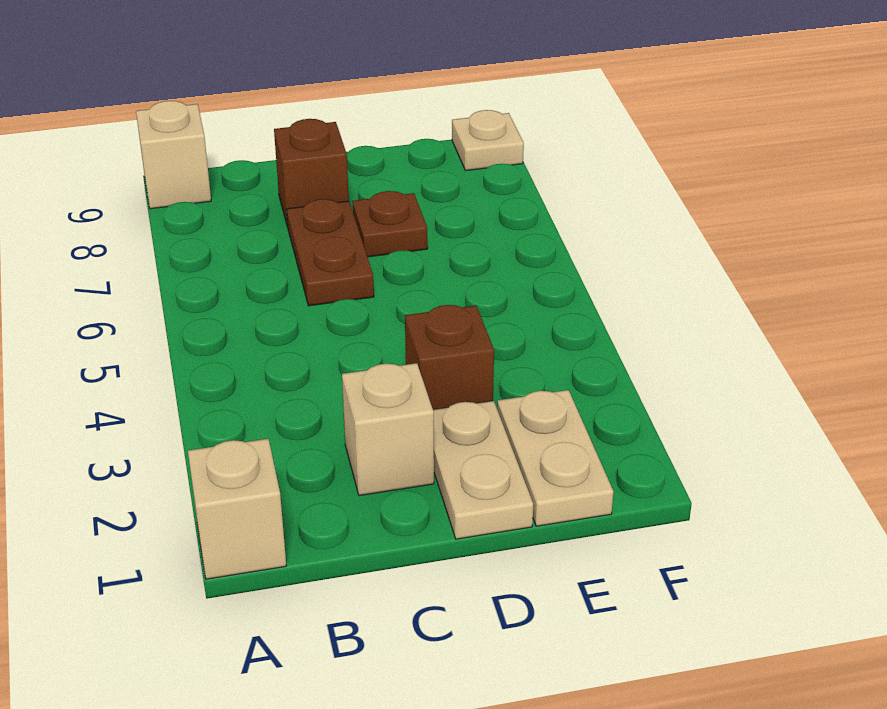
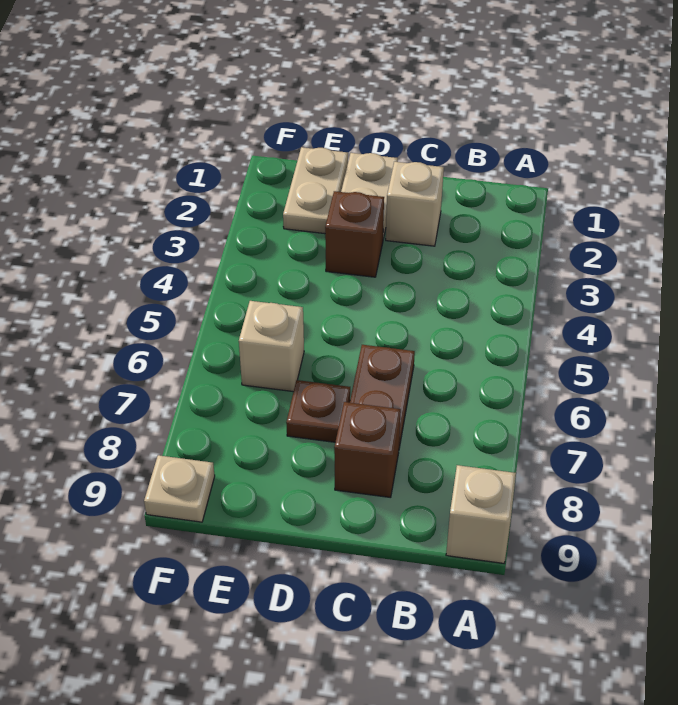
tan brick A1 level 1 -> tan brick E6 level 1

